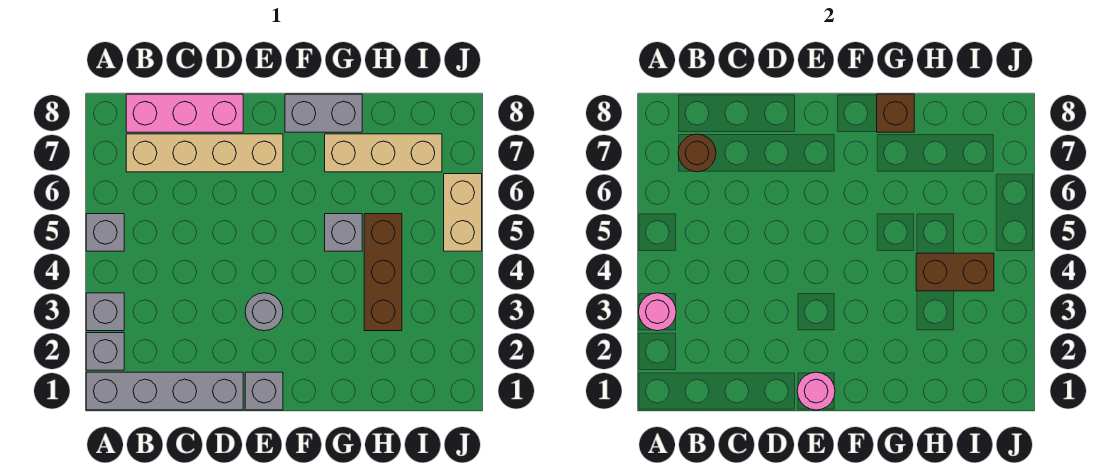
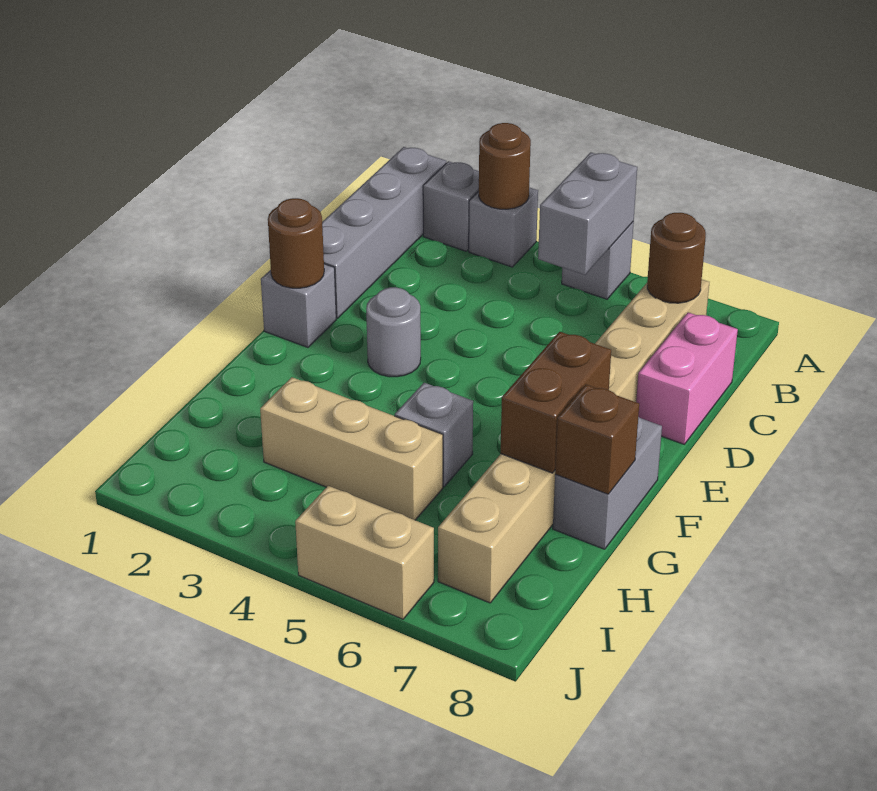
pink round brick A3 level 2 -> brown round brick A3 level 2
none -> grey brick A5:B5 level 2
pink brick B8:D8 level 1 -> pink brick C8:D8 level 1
pink round brick E1 level 2 -> brown round brick E1 level 2
brown brick H3:H5 level 1 -> tan brick H3:H5 level 1
brown brick H4:I4 level 2 -> brown brick F7:G7 level 2

